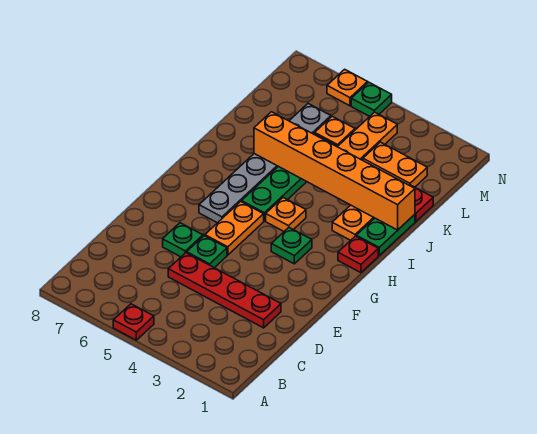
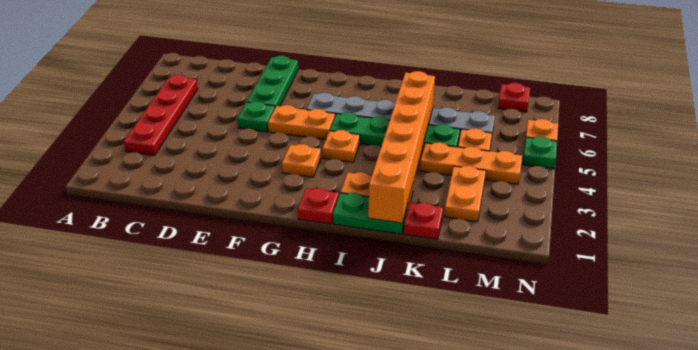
red plate A5 level 1 -> red plate M8 level 1
red plate D2:D5 level 1 -> red plate B3:B6 level 1
green plate E6 level 1 -> green plate E6:E8 level 1
green plate G3 level 1 -> orange plate G3 level 1

